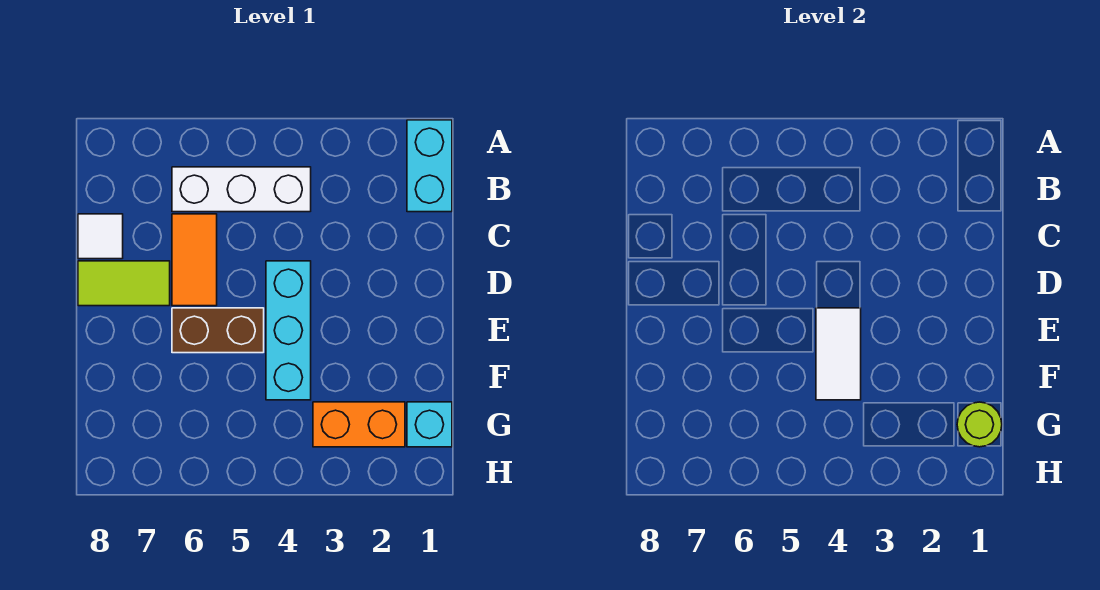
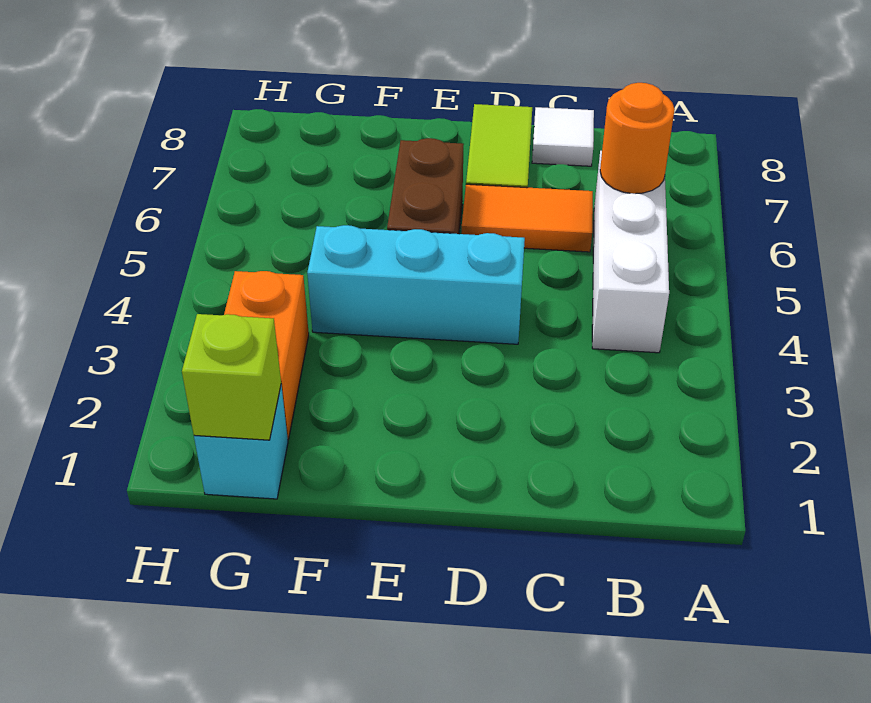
cyan brick A1:B1 level 1 -> none
none -> orange round brick B6 level 2
white tile E4:F4 level 2 -> none
lime round brick G1 level 2 -> lime brick G1 level 2

